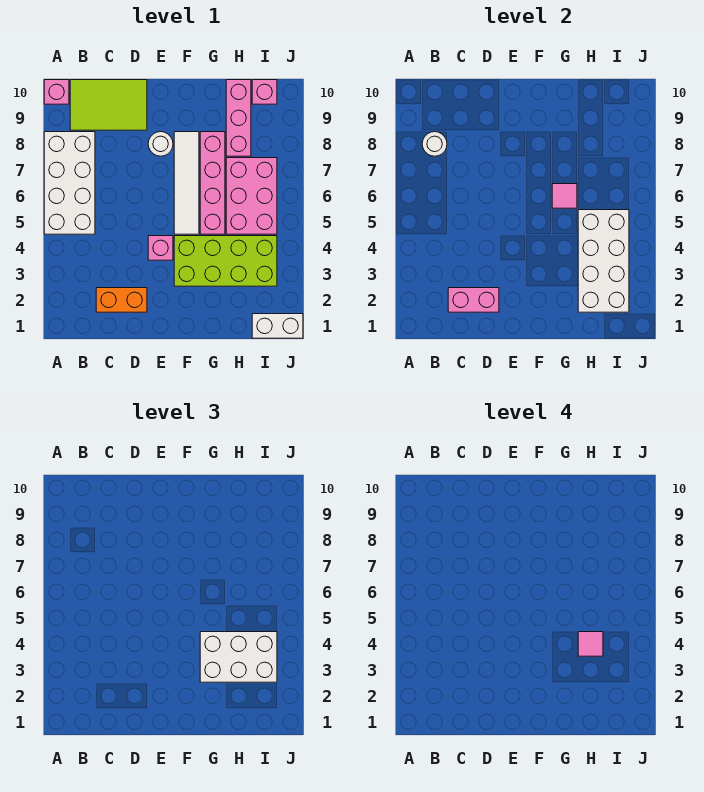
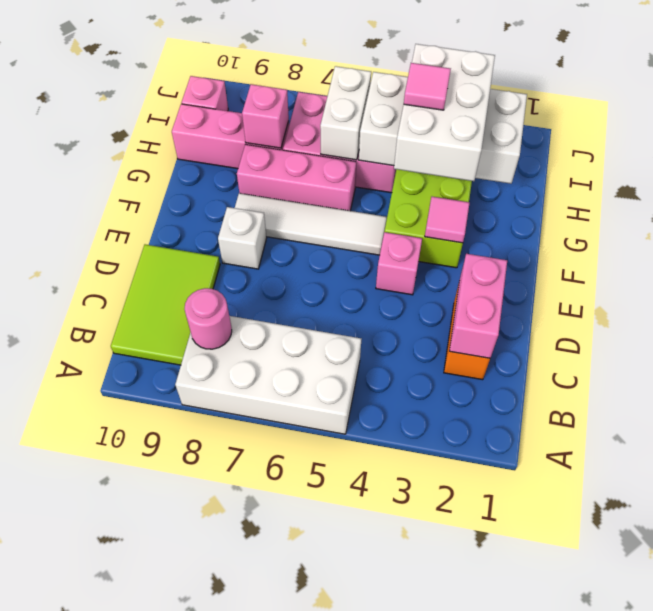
pink brick A10 level 1 -> pink brick H8 level 2
white round brick B8 level 2 -> pink round brick B8 level 2
white round brick E8 level 1 -> white brick E8 level 1
pink brick G5:G8 level 1 -> pink brick G6:G8 level 1
pink tile G6 level 2 -> pink tile F3 level 2
white brick I1:J1 level 1 -> white brick H6:I6 level 2

